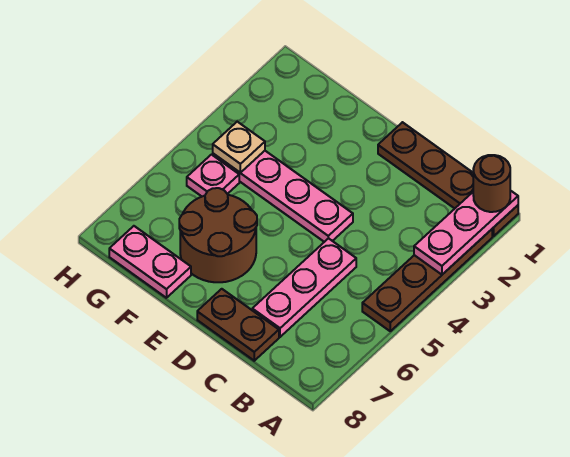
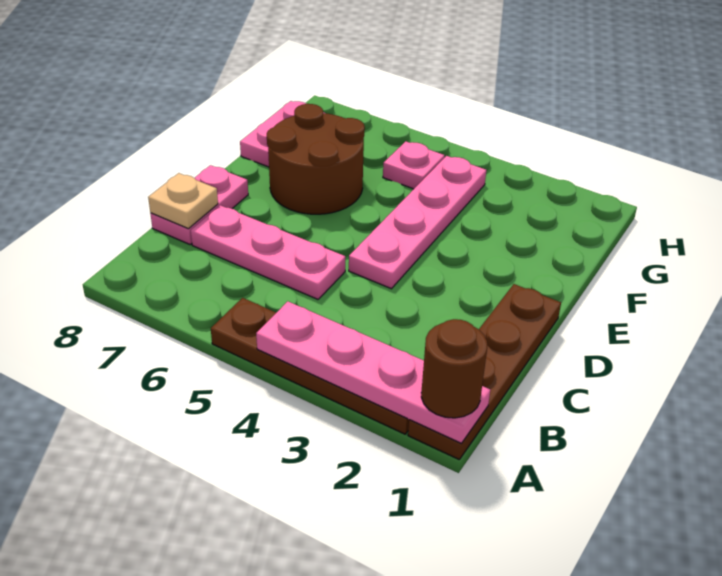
pink plate A1:A3 level 2 -> pink plate A1:A4 level 2
brown plate C8:D8 level 1 -> pink plate C8:D8 level 1
tan plate G4 level 2 -> tan plate C8 level 2

